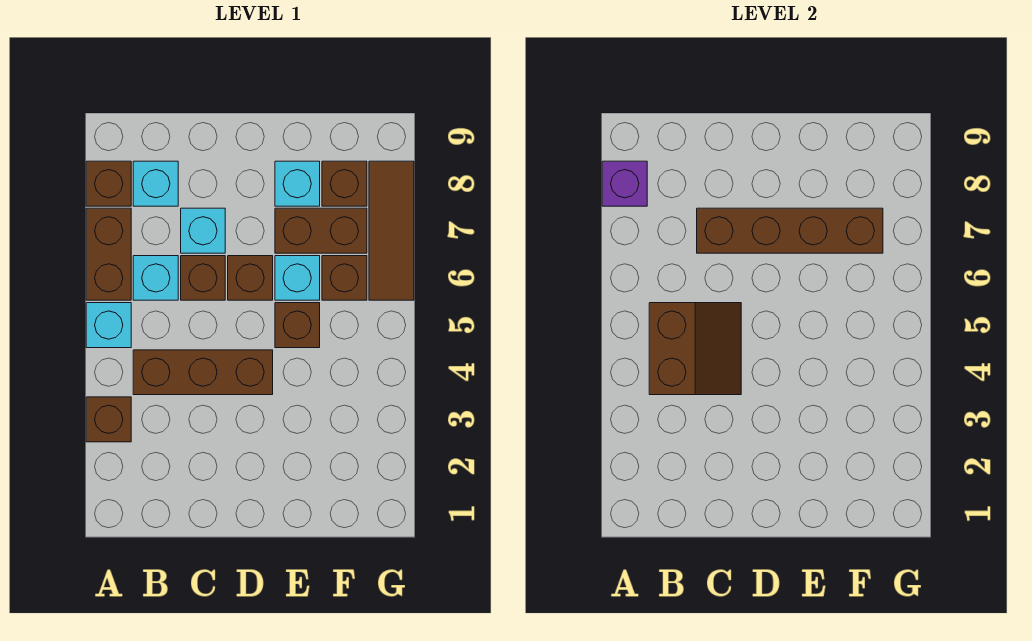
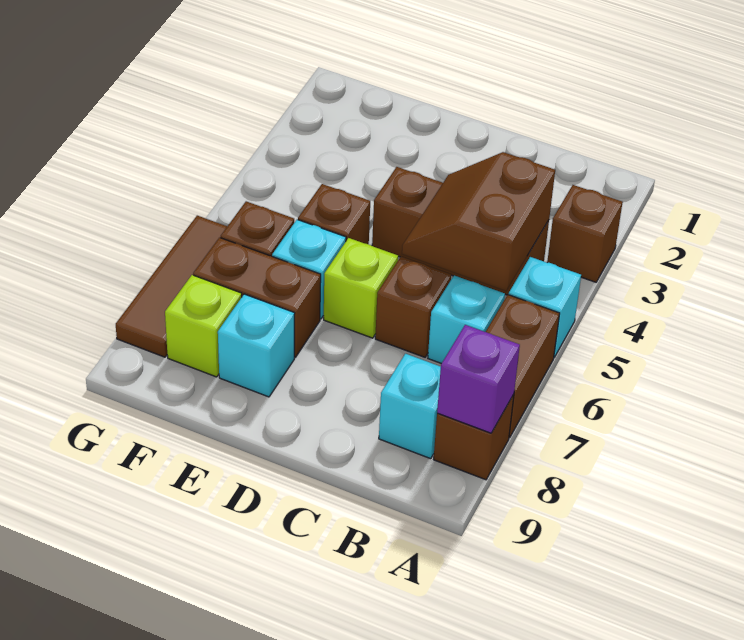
cyan brick C7 level 1 -> none
brown brick C7:F7 level 2 -> none
brown brick D6 level 1 -> lime brick D6 level 1
brown brick F8 level 1 -> lime brick F8 level 1

